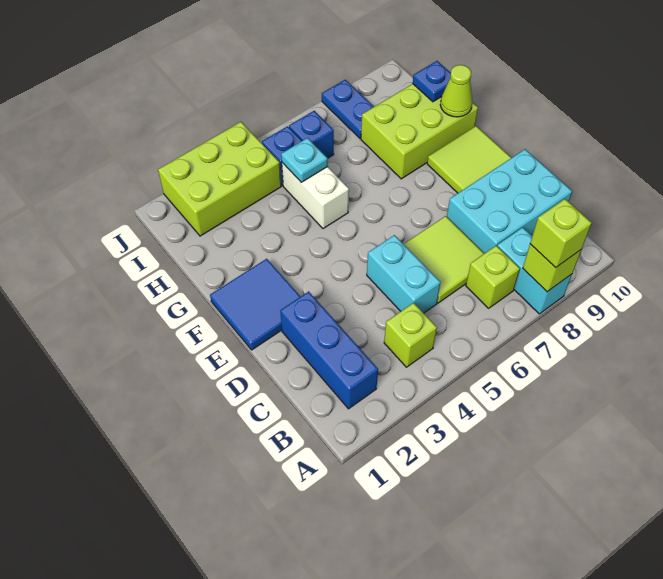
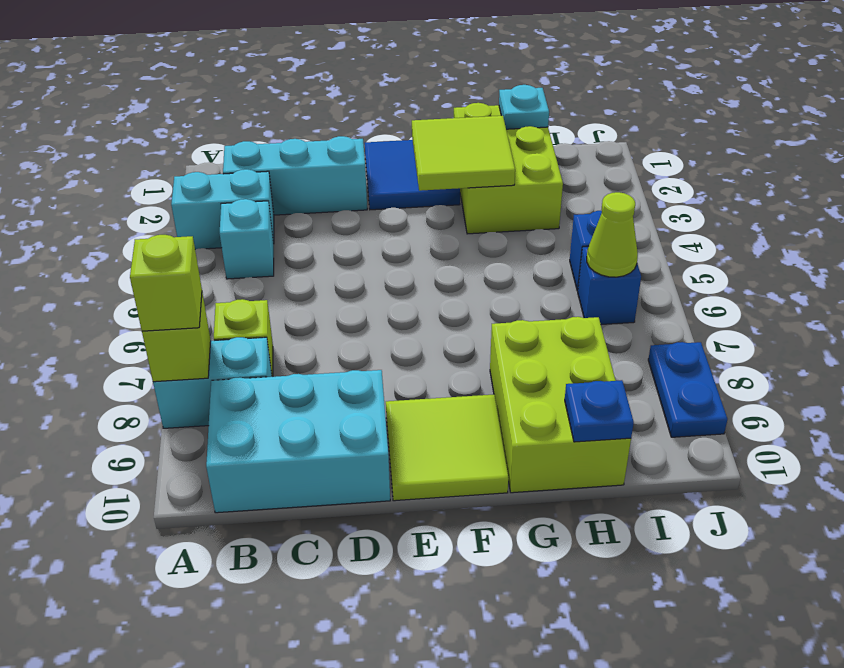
blue brick B2:D2 level 1 -> cyan brick B2:D2 level 1
lime brick B4 level 1 -> cyan brick B4 level 1
cyan brick C5:D5 level 1 -> cyan brick A3:B3 level 1
lime tile C6:D7 level 1 -> lime tile F2:G3 level 2
cyan brick C8:D10 level 1 -> cyan brick B9:D10 level 1
white brick G5:H5 level 1 -> none
lime cone G10 level 2 -> lime cone I6 level 2
cyan plate H5 level 2 -> cyan plate H1 level 2
lime brick I2:J4 level 1 -> lime brick G1:H3 level 1
blue plate I8:J8 level 1 -> blue plate J8:J9 level 1

